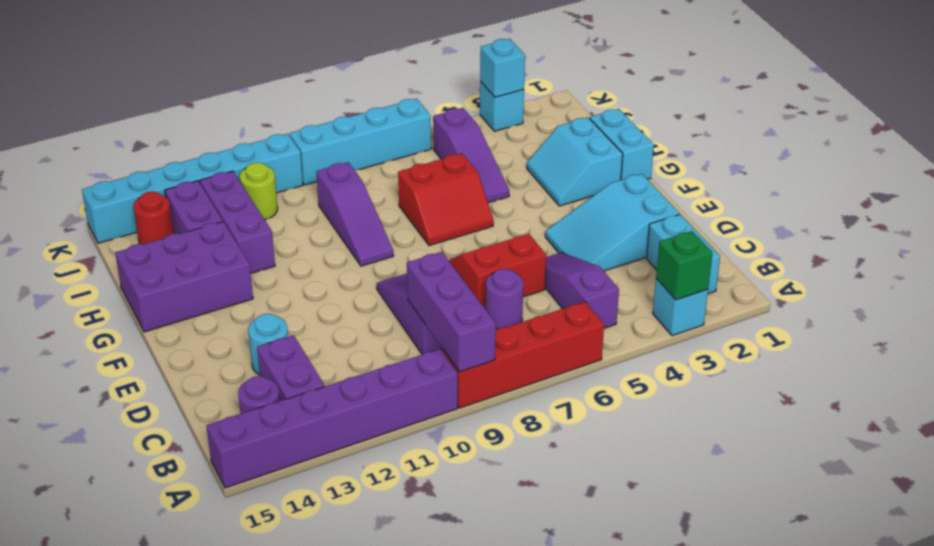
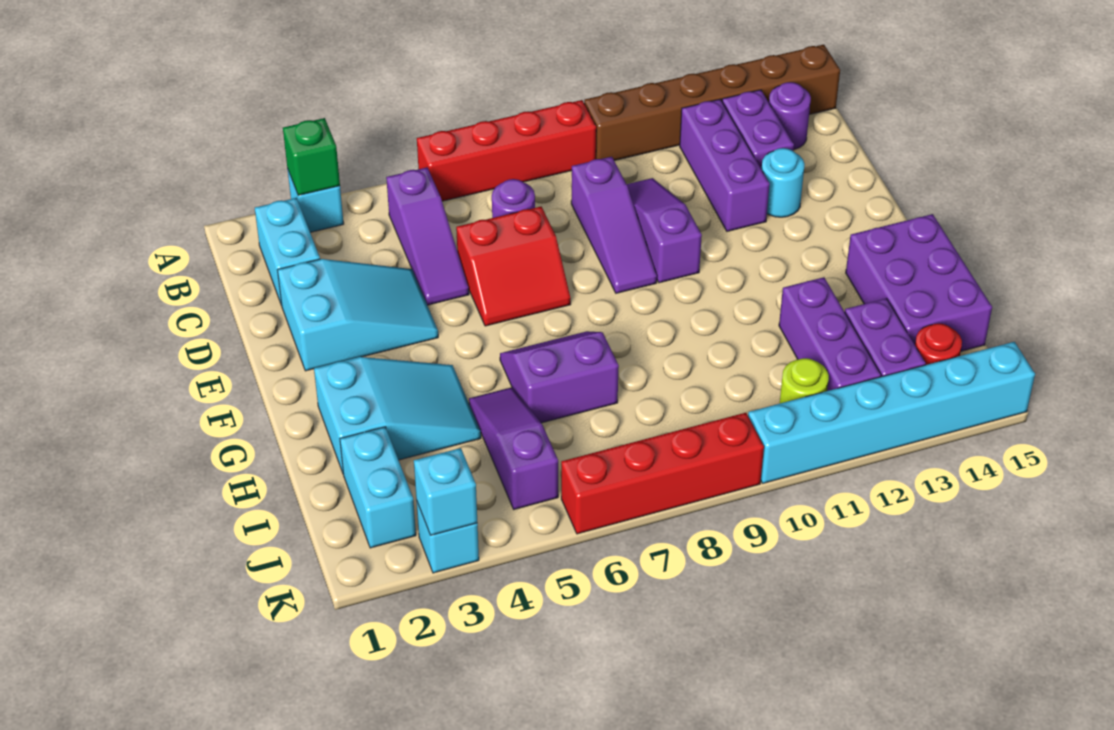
purple brick A9:C9 level 2 -> purple brick B12:D12 level 1
purple brick A10:A15 level 1 -> brown brick A10:A15 level 1
cyan brick G1:H1 level 1 -> cyan brick I2:J2 level 1
cyan slope G2:H3 level 1 top 2 -> cyan slope G2:H4 level 1 top 2
red slope G6:H7 level 1 top H -> purple slope G6:H7 level 1 top H
purple slope G9:I9 level 1 top I -> purple slope C10:E10 level 1 top E
purple brick G13:H15 level 1 -> purple brick G14:I15 level 1
cyan brick K6:K9 level 1 -> red brick K6:K9 level 1

